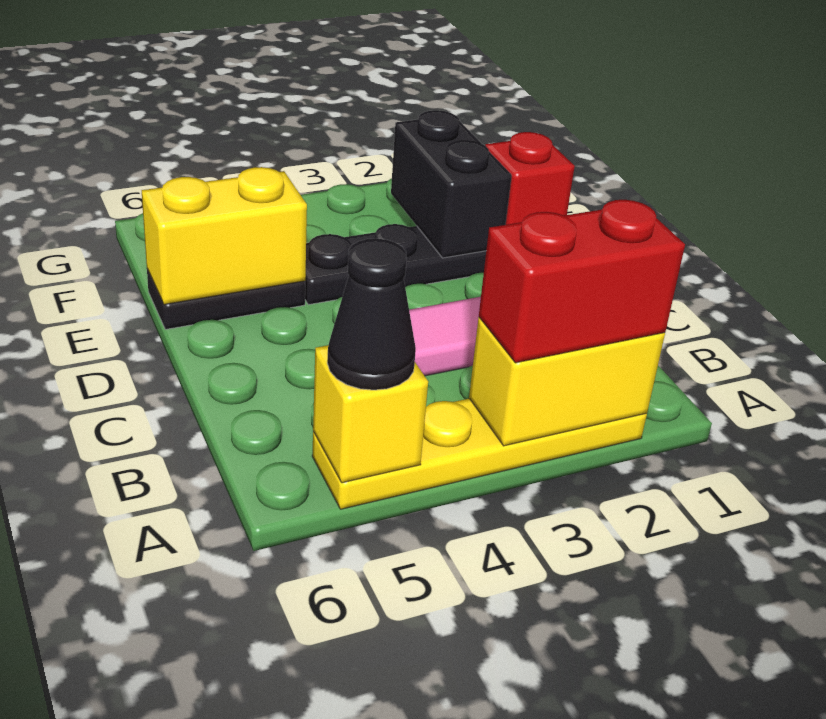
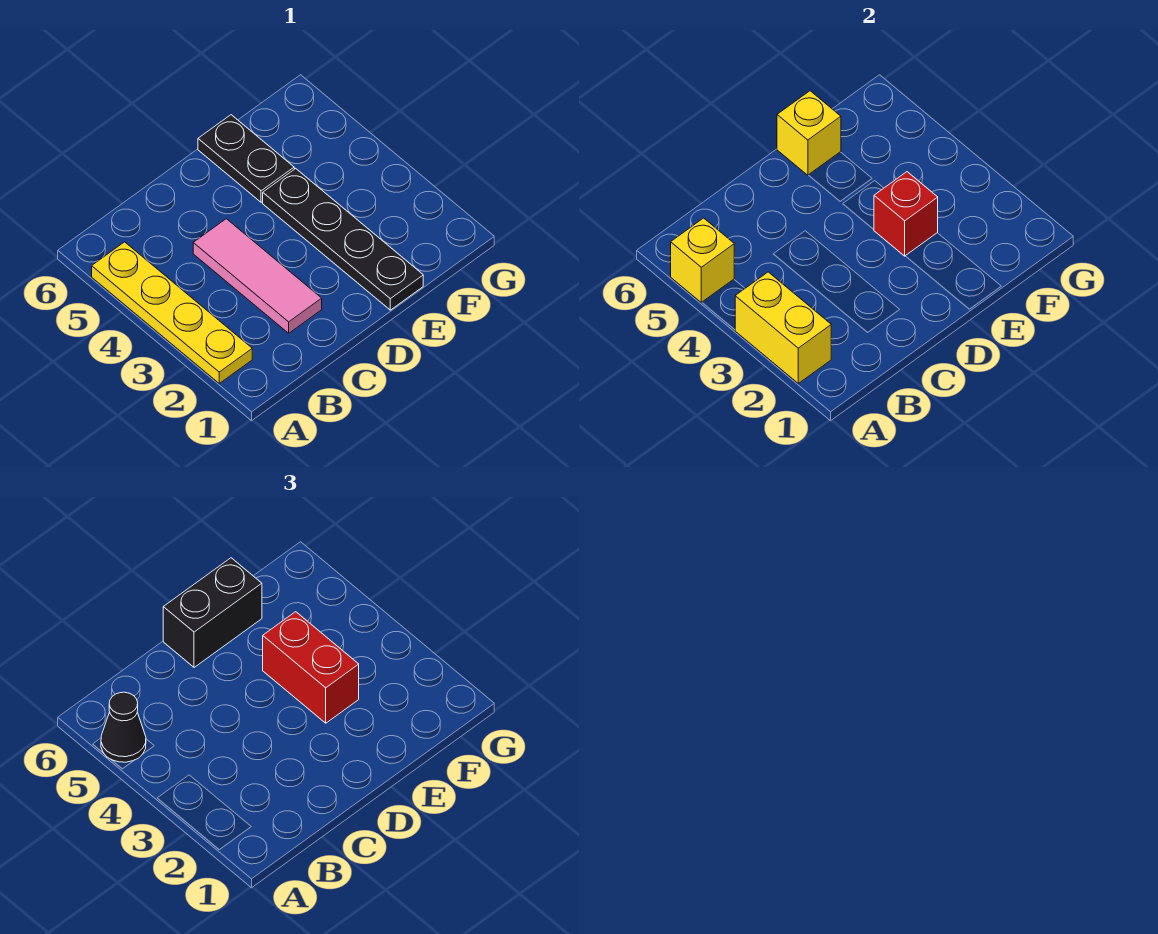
red brick A2:A3 level 3 -> red brick E3:E4 level 3
red brick E1 level 2 -> red brick E3 level 2
black brick E2:F2 level 2 -> black brick D6:E6 level 3
yellow brick E5:E6 level 2 -> yellow brick E6 level 2

